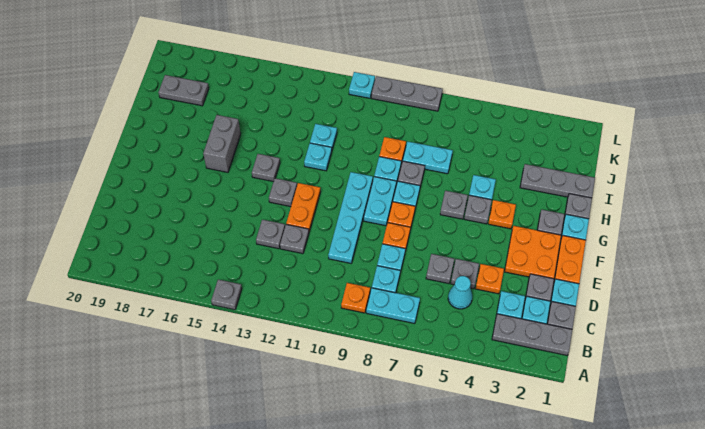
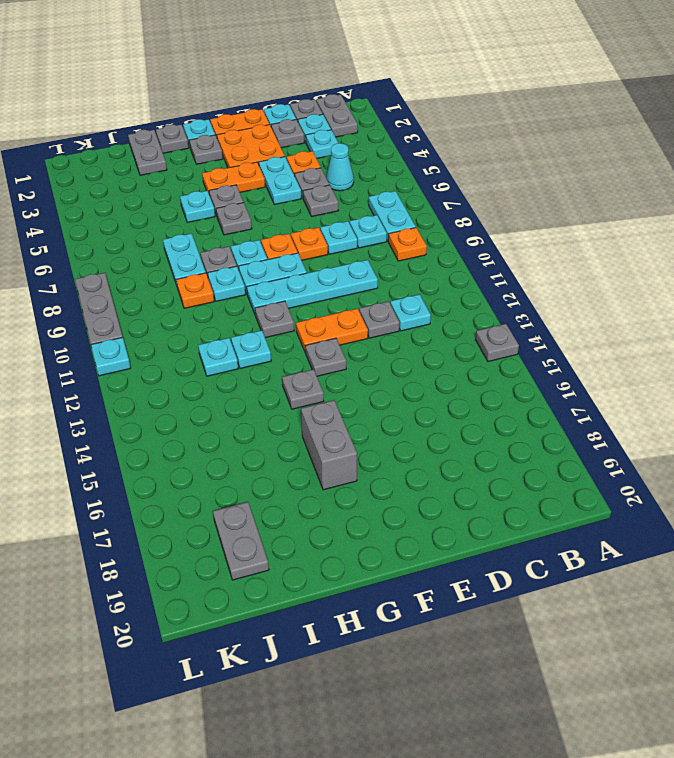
grey plate B1:B3 level 1 -> grey plate B1:B2 level 1
none -> cyan plate C12 level 1
grey plate D13 level 1 -> grey plate G11 level 1
none -> cyan plate E4:E5 level 1
orange plate G4 level 1 -> orange plate F4:G4 level 1
grey brick G16:H16 level 1 -> grey brick G16:G17 level 1
grey plate I1:I3 level 1 -> grey plate I1:I2 level 1

